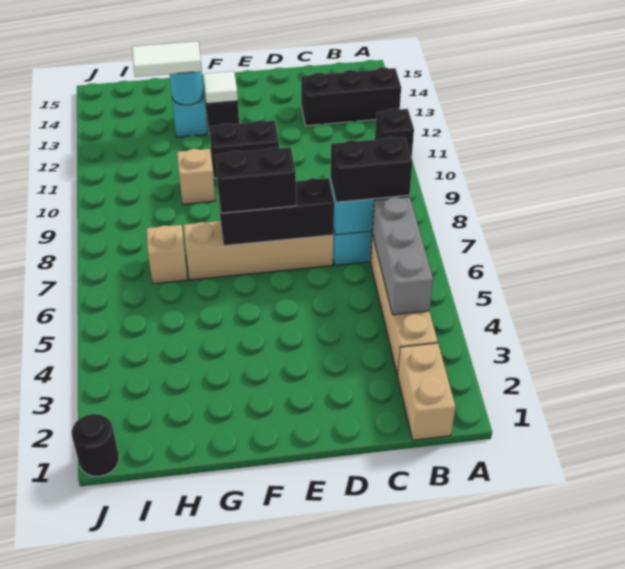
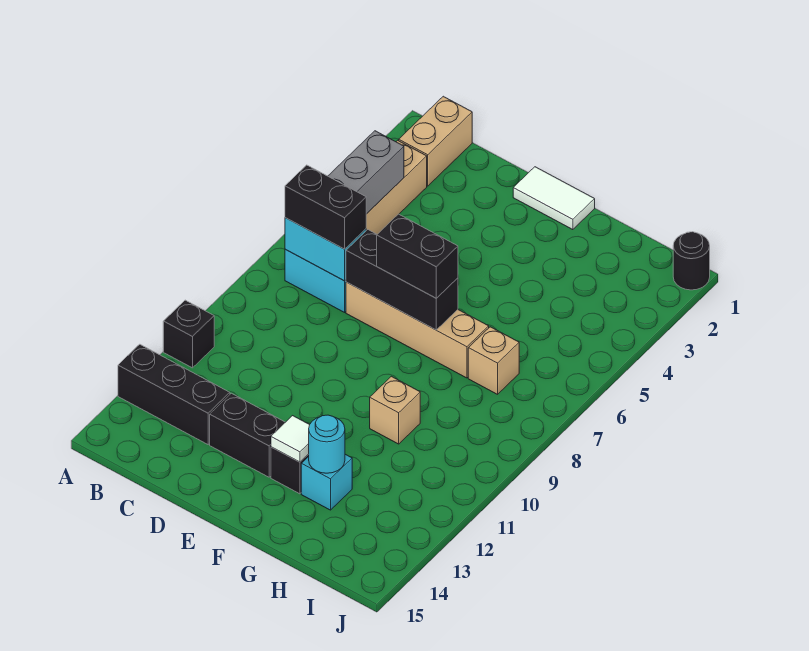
black brick E11:F11 level 1 -> black brick D13:E13 level 1
white tile G13:H13 level 3 -> white tile E1:F1 level 1

